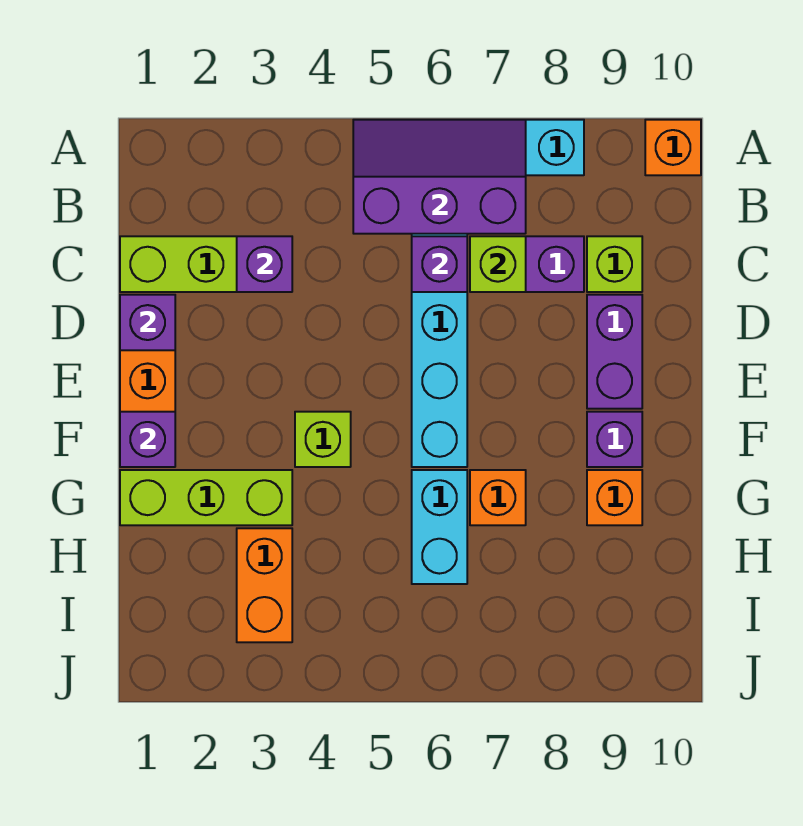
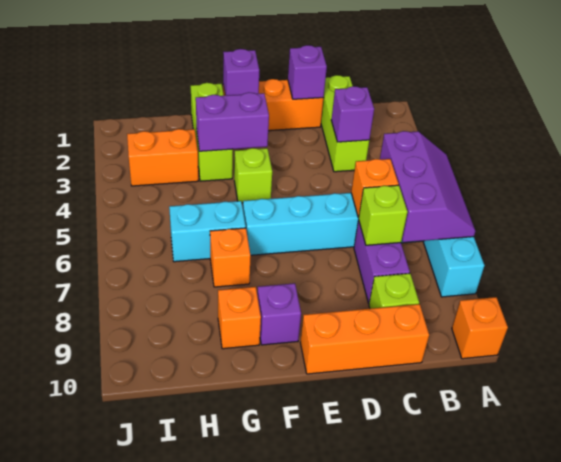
purple brick C6 level 2 -> orange brick C6 level 2
none -> orange brick C10:E10 level 1
purple brick D9:E9 level 1 -> purple brick F3:G3 level 2

